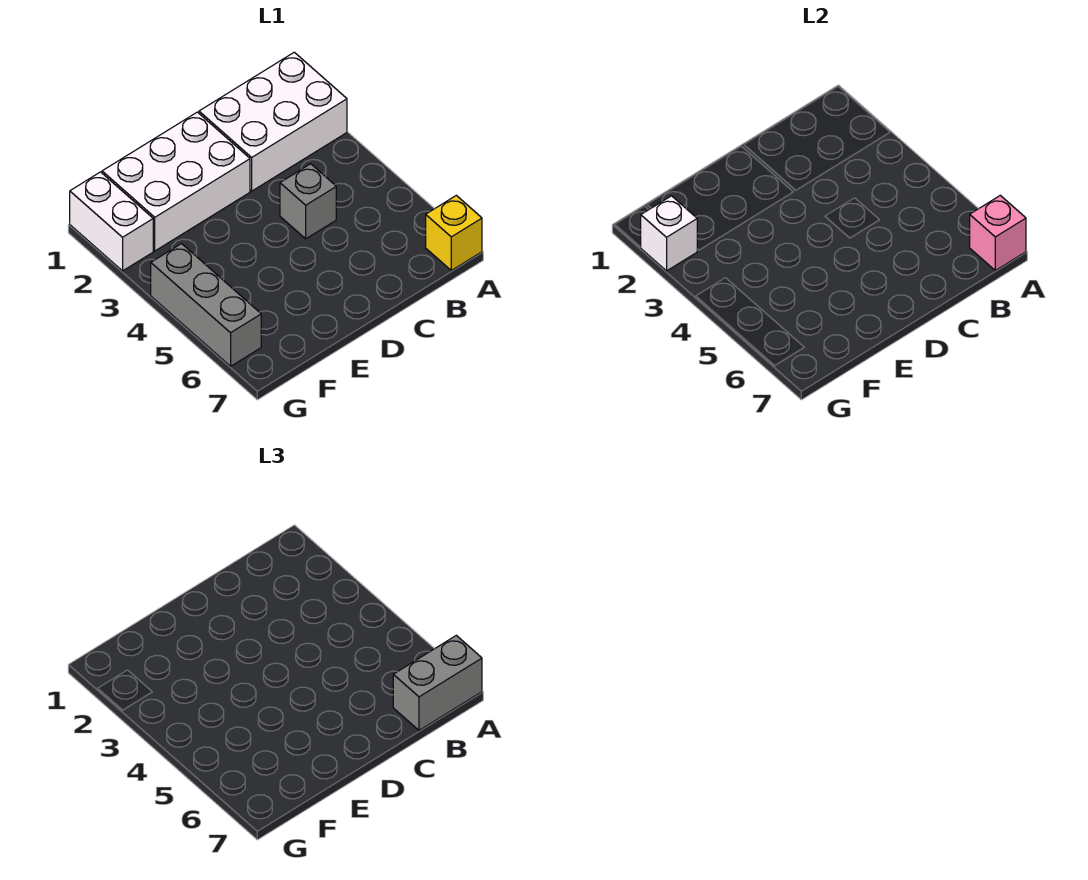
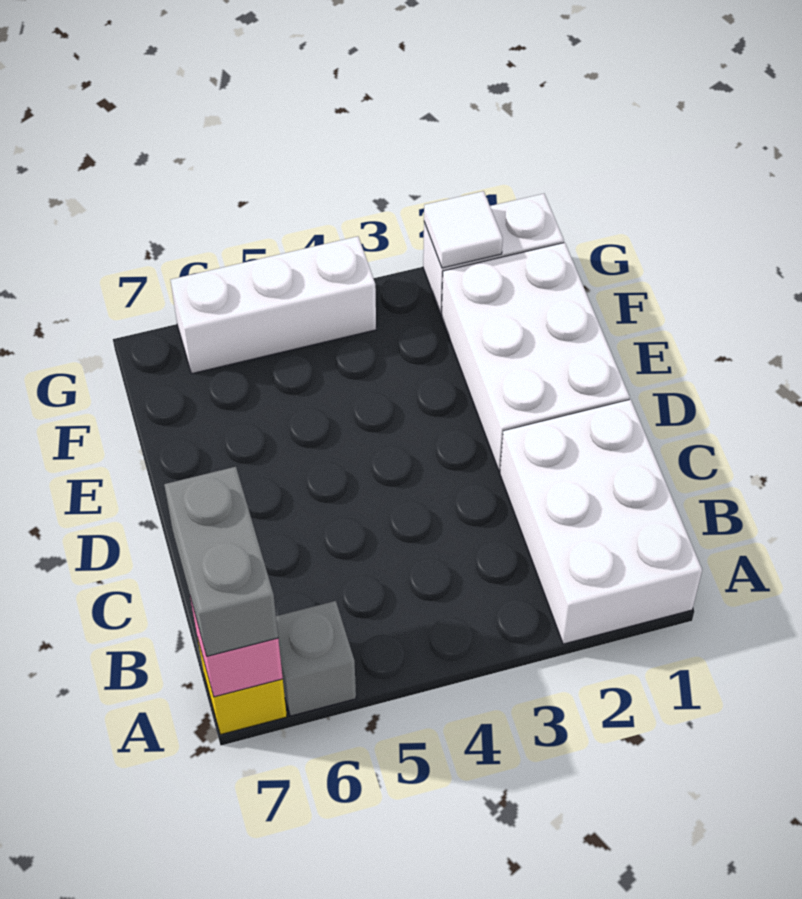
grey brick C4 level 1 -> grey brick A6 level 1
white brick G2 level 2 -> white tile G2 level 2
grey brick G4:G6 level 1 -> white brick G4:G6 level 1

